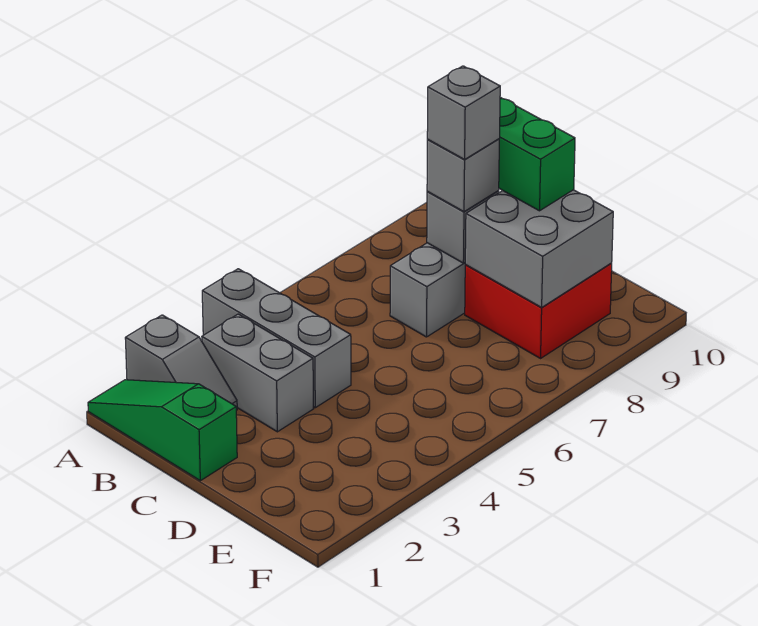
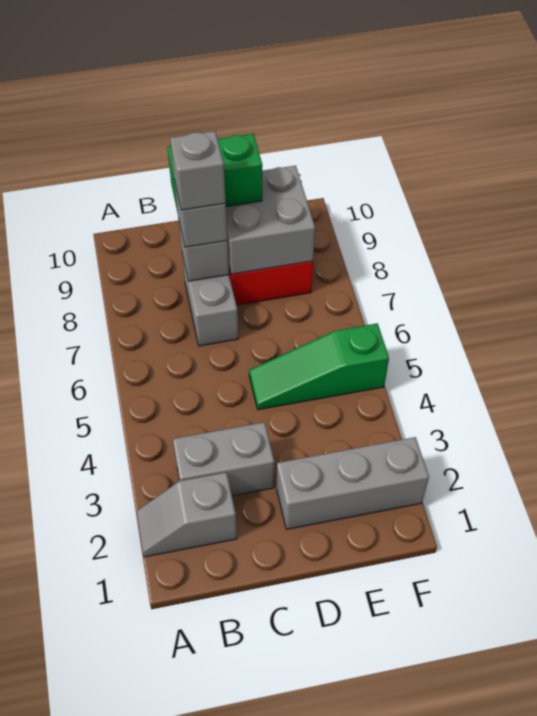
green slope A1:C1 level 1 top C -> green slope D5:F5 level 1 top F
grey slope A2:B2 level 1 top A -> grey slope A2:B2 level 1 top B
grey brick A4:C4 level 1 -> grey brick D2:F2 level 1

